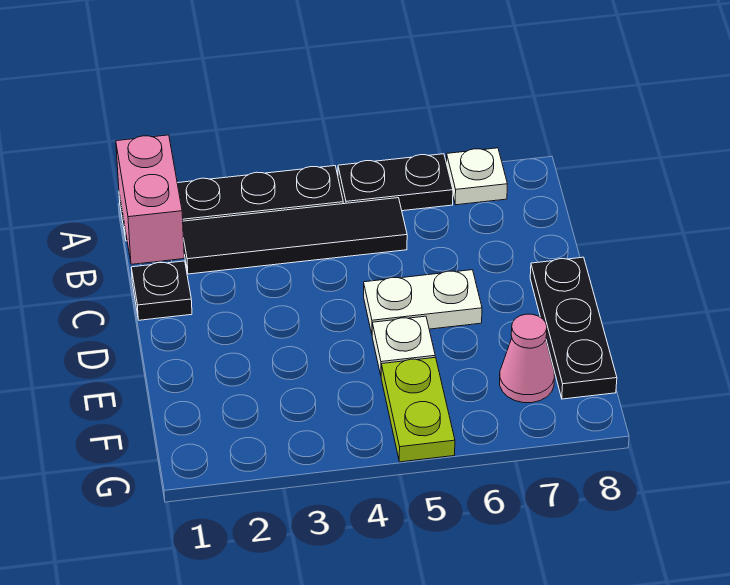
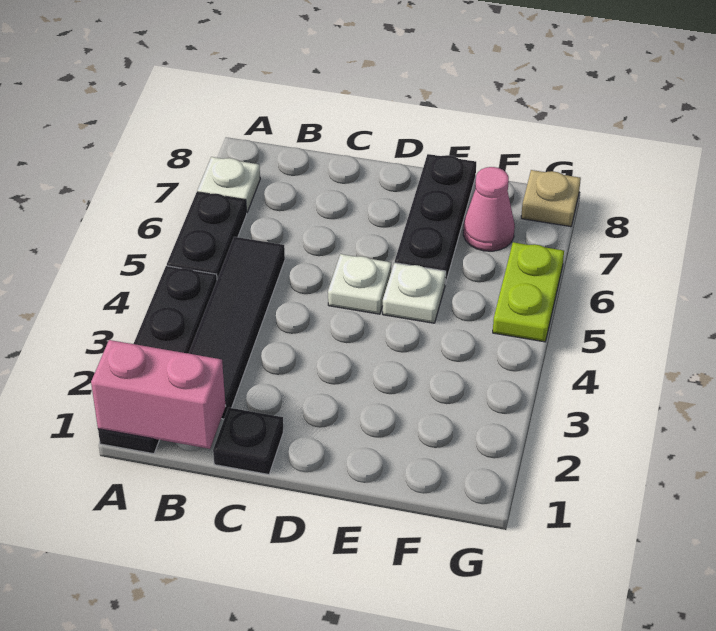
white plate D5:D6 level 1 -> white plate D5 level 1
black plate D8:F8 level 1 -> black plate E6:E8 level 1
lime plate F5:G5 level 1 -> lime plate G5:G6 level 1
none -> tan plate G8 level 1

